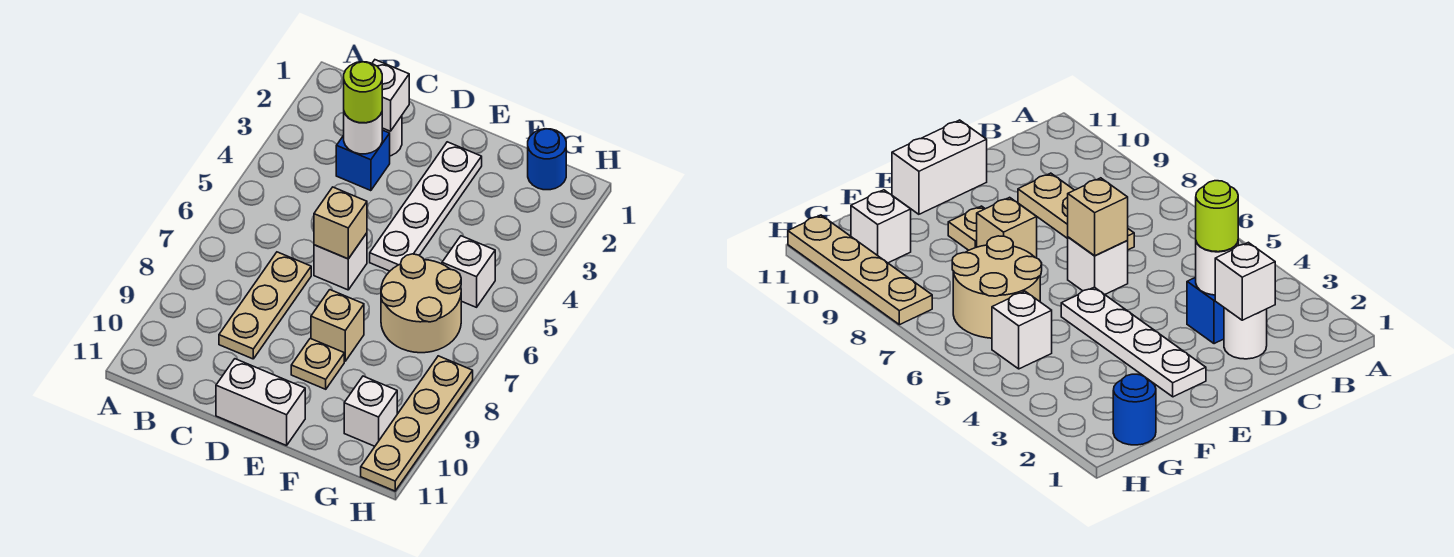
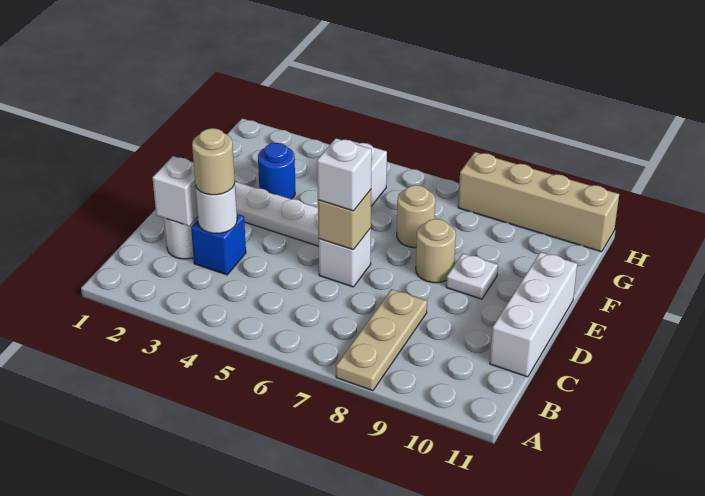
lime round brick C3 level 3 -> tan round brick C3 level 3
tan plate C7:C9 level 1 -> tan plate A8:C8 level 1
white brick D11:E11 level 1 -> white brick C11:E11 level 1
tan brick E8 level 1 -> tan round brick E8 level 1
tan plate E9 level 1 -> white plate E9 level 1
tan round brick F6:G7 level 1 -> tan round brick F7 level 1
blue round brick G1 level 1 -> blue round brick F3 level 1
white brick G10 level 1 -> white brick D6 level 3
tan plate H8:H11 level 1 -> tan brick H8:H11 level 1

